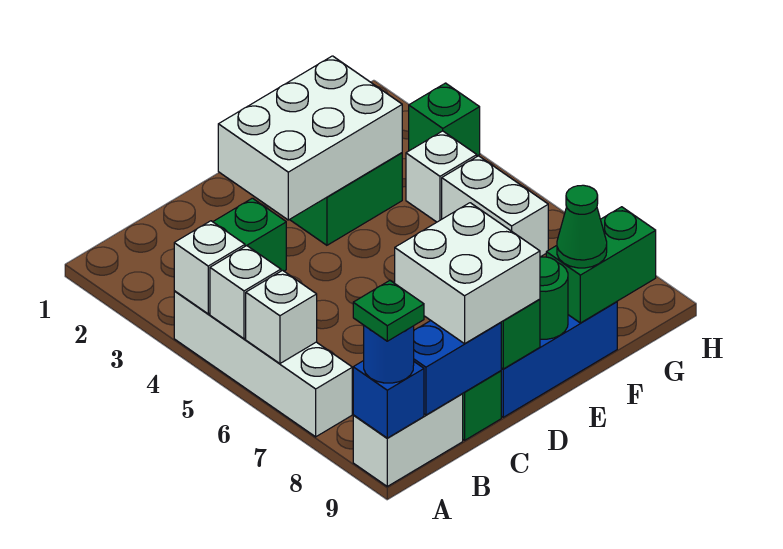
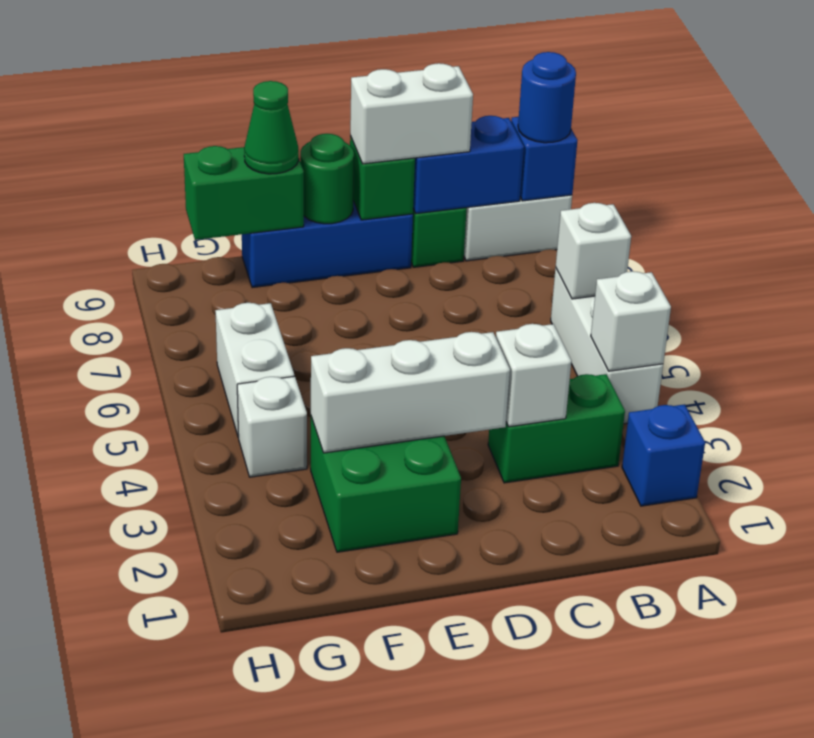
none -> blue brick A2 level 1
white brick A4:A7 level 1 -> white brick A4:A6 level 1
white brick A5 level 2 -> white brick C3 level 2
green plate A9 level 4 -> none
white brick C8:D9 level 3 -> white brick C9:D9 level 3
white brick D2:F3 level 2 -> white brick D3:F3 level 2
green brick H3 level 1 -> none

